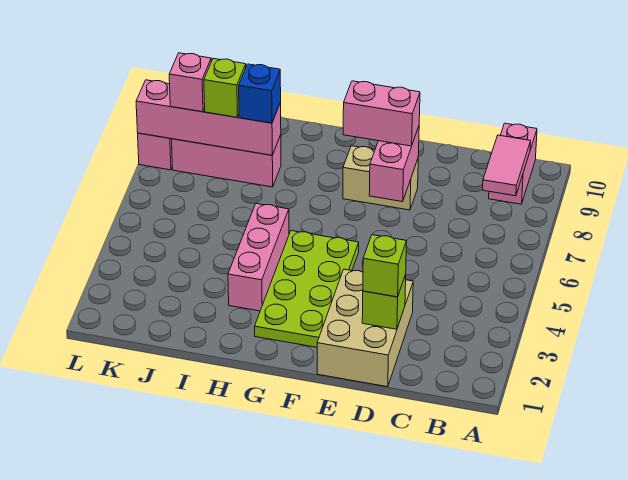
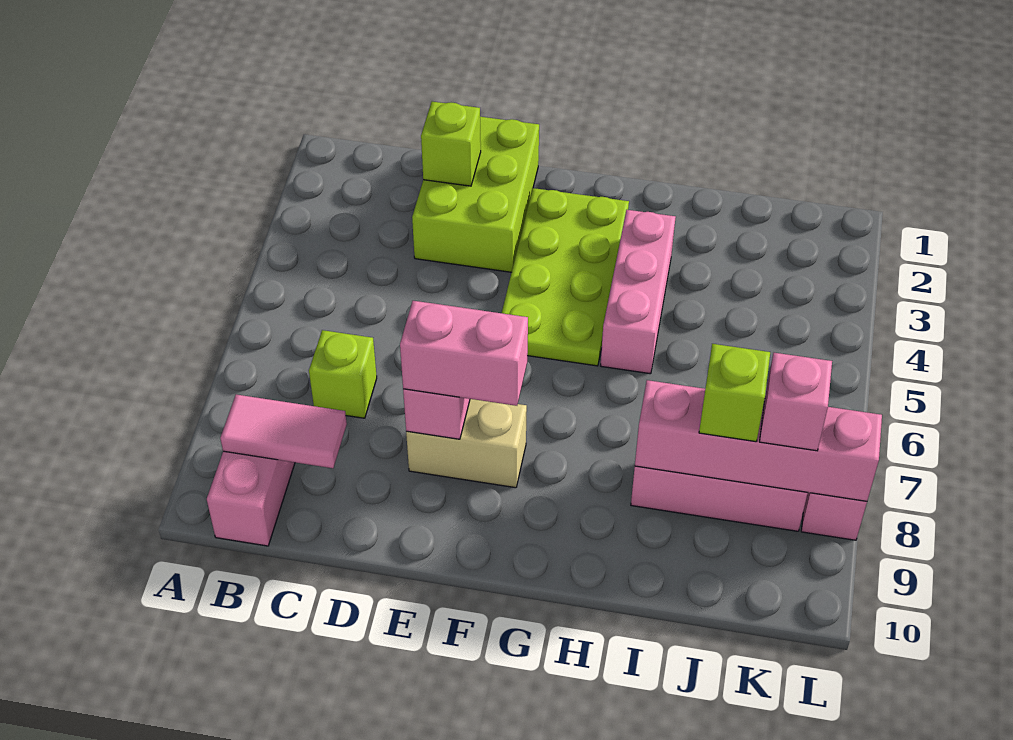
pink tile B8:B9 level 2 -> pink tile B9:C9 level 2
tan brick D1:E3 level 1 -> lime brick D1:E3 level 1
lime brick D2 level 3 -> lime brick C7 level 1
blue brick I8 level 3 -> none

